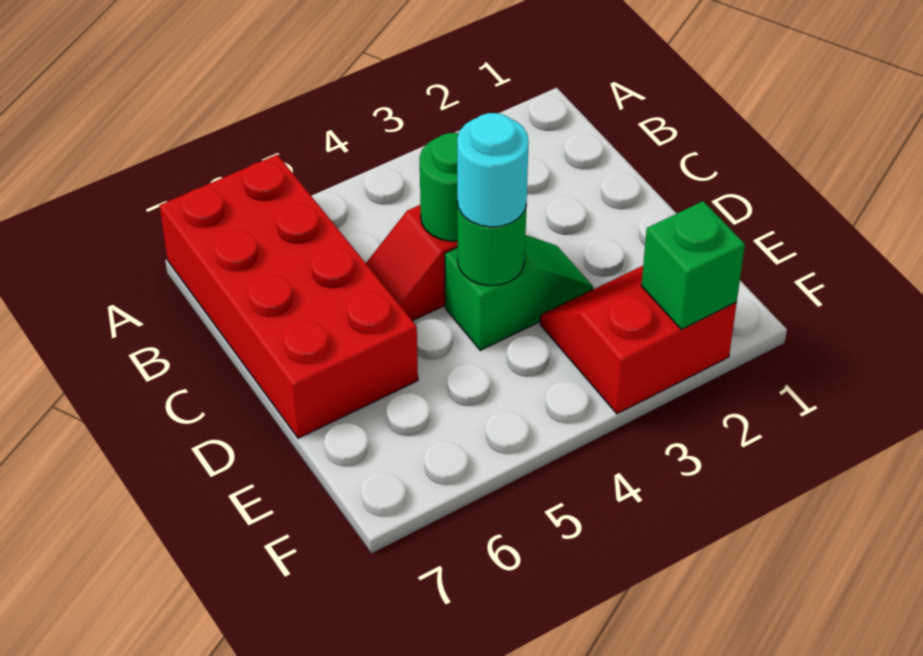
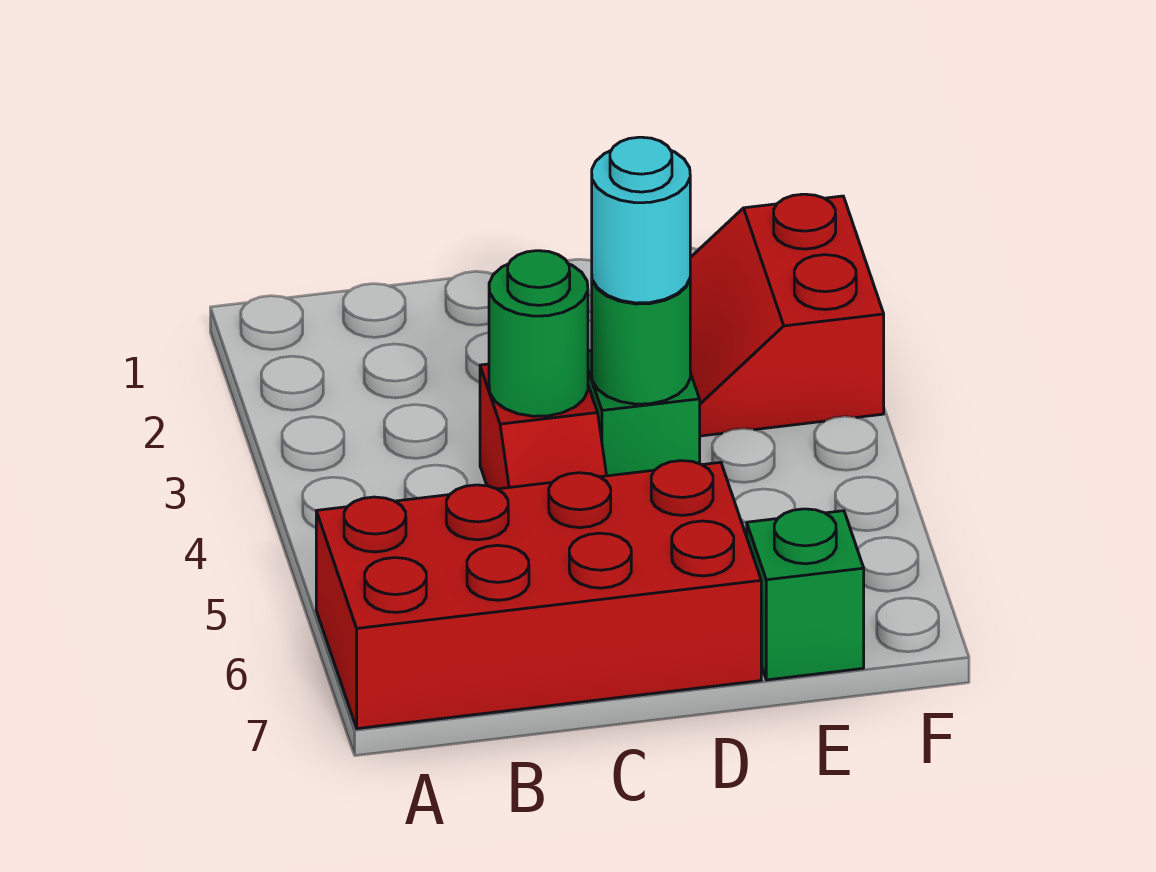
green brick F2 level 2 -> green brick E7 level 1

